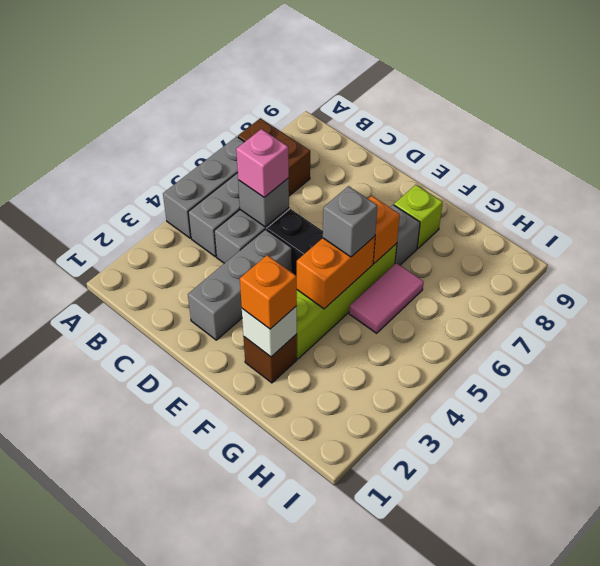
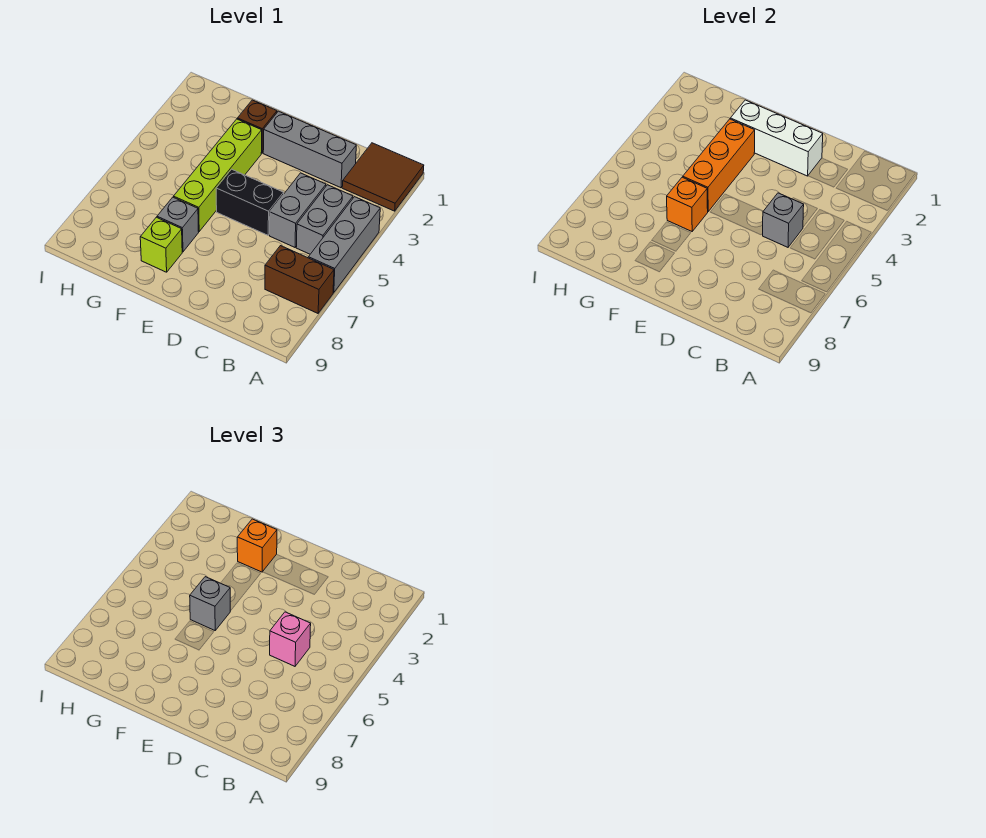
none -> brown tile A1:B2 level 1
grey brick D2:D4 level 1 -> grey brick C2:E2 level 1
white brick F2 level 2 -> white brick D2:F2 level 2
orange brick F4:F5 level 2 -> orange brick F3:F5 level 2
pink tile G5:G6 level 1 -> none

